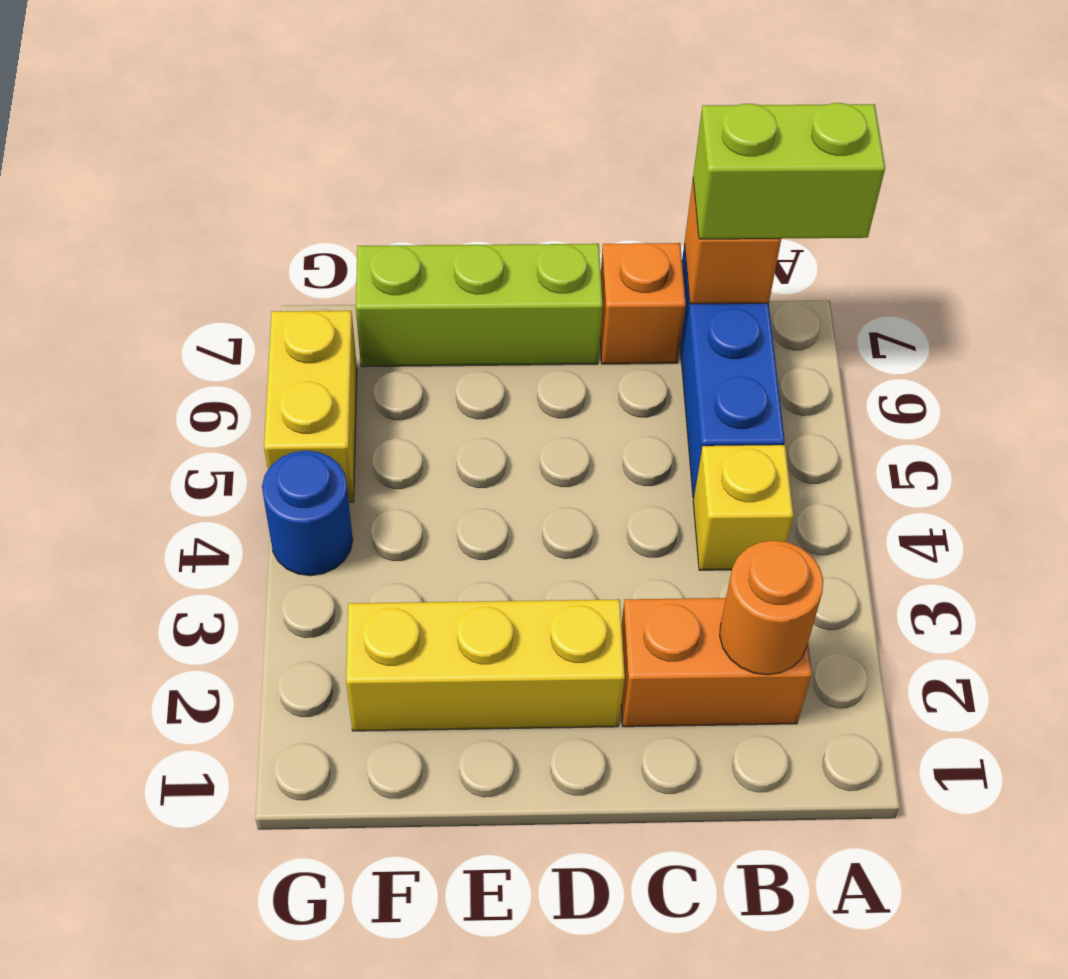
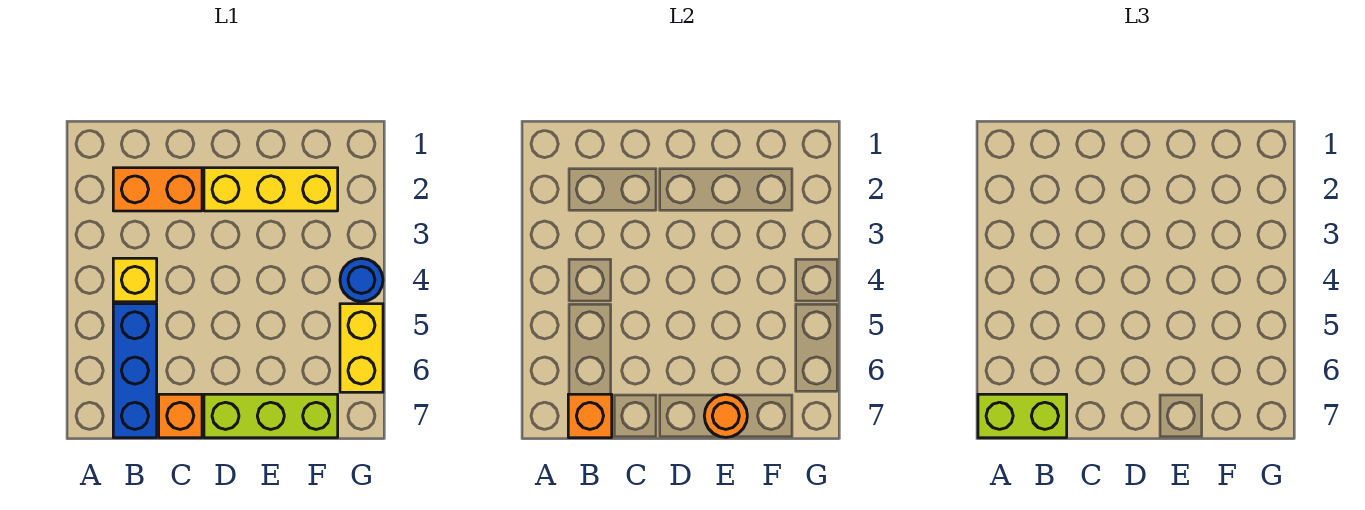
orange round brick B2 level 2 -> orange round brick E7 level 2

